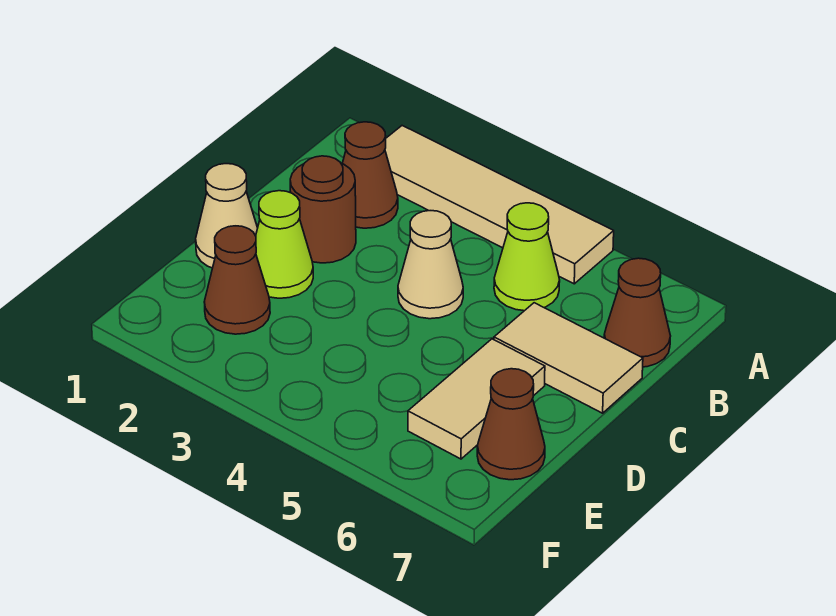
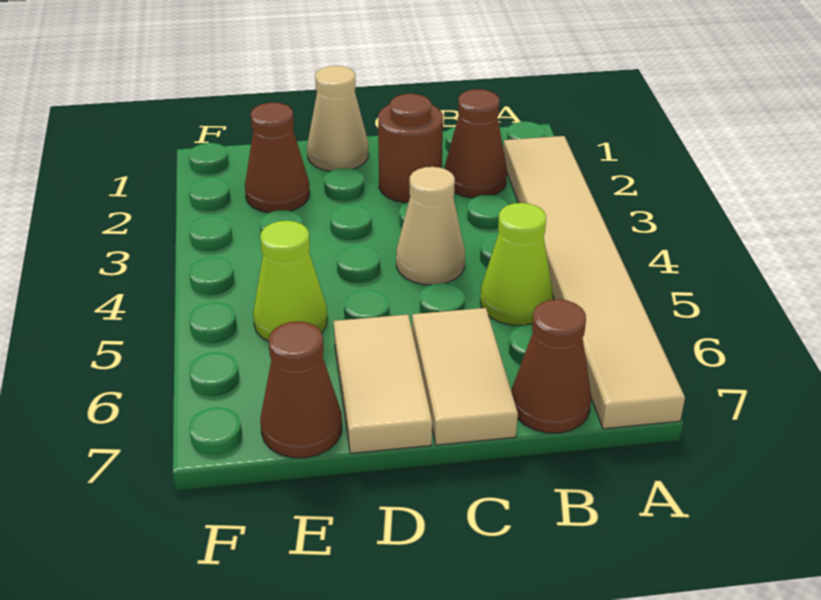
tan tile A2:A5 level 1 -> tan tile A2:A7 level 1
lime cone D2 level 1 -> lime cone E5 level 1
tan tile D6:E6 level 1 -> tan tile D6:D7 level 1

